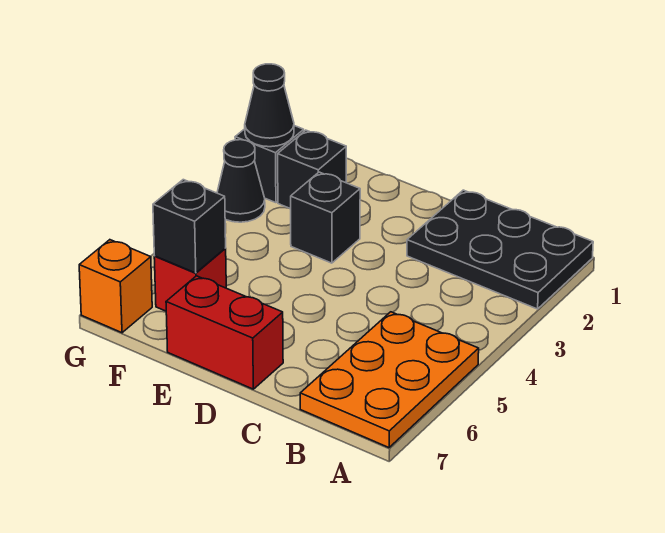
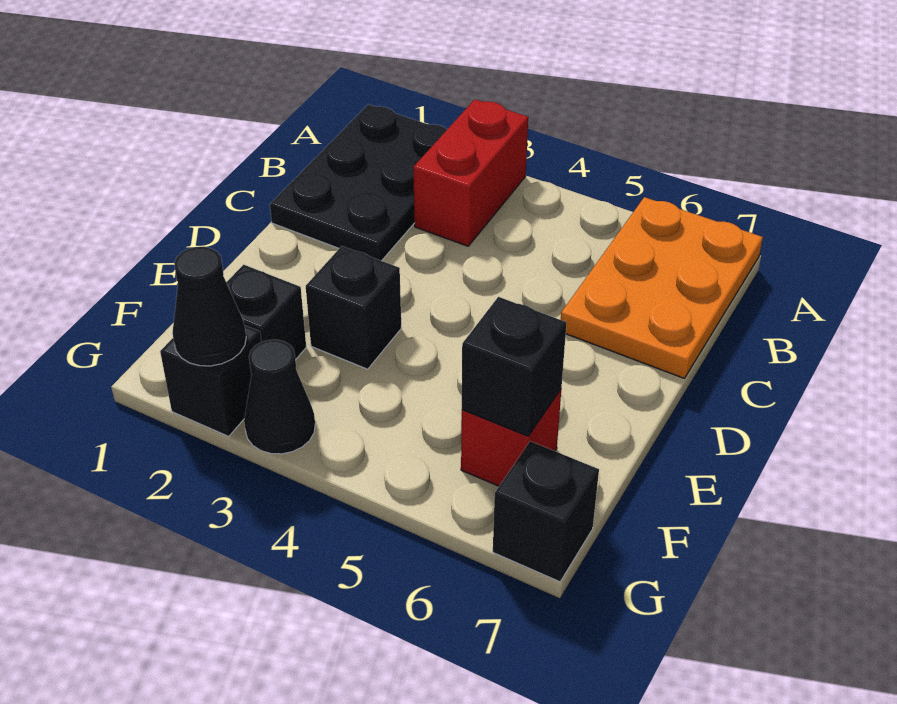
orange plate A5:B7 level 1 -> orange plate A6:C7 level 1
red brick D7:E7 level 1 -> red brick A3:B3 level 1
orange brick G7 level 1 -> black brick G7 level 1

